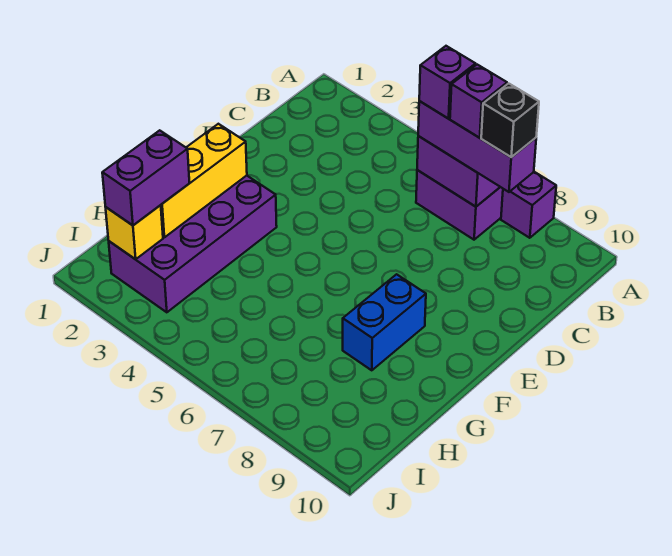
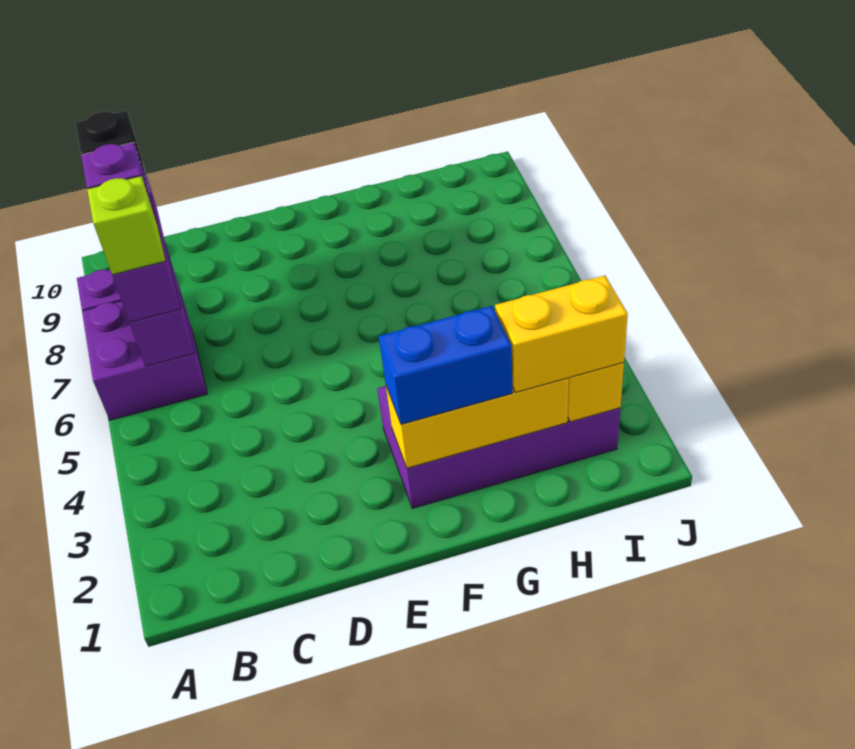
purple brick B6 level 4 -> lime brick B6 level 4
blue brick F8:G8 level 1 -> blue brick F2:G2 level 3
purple brick H2:I2 level 3 -> yellow brick H2:I2 level 3

